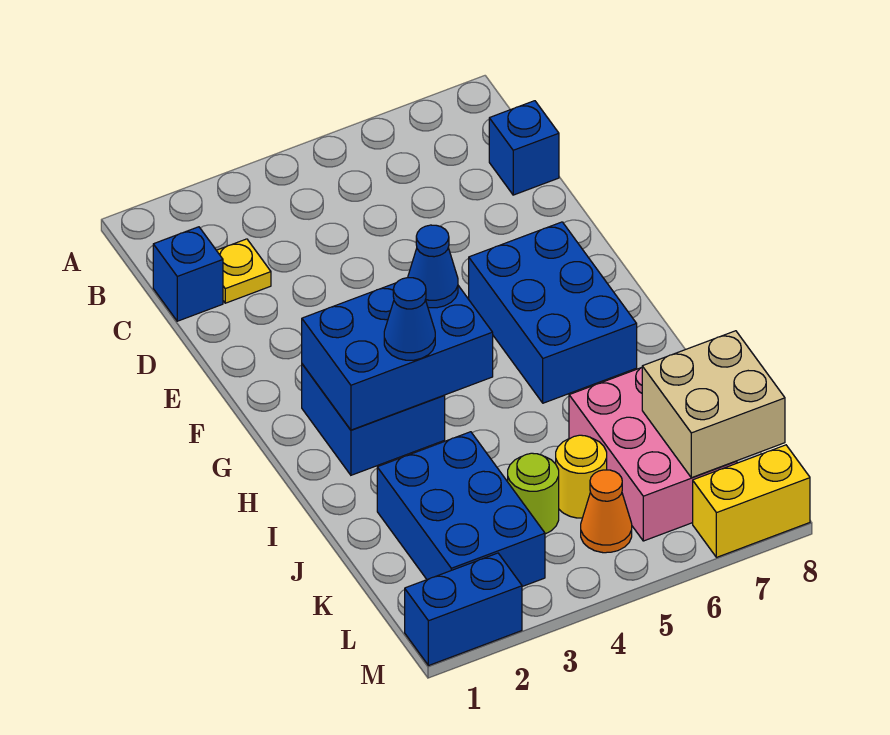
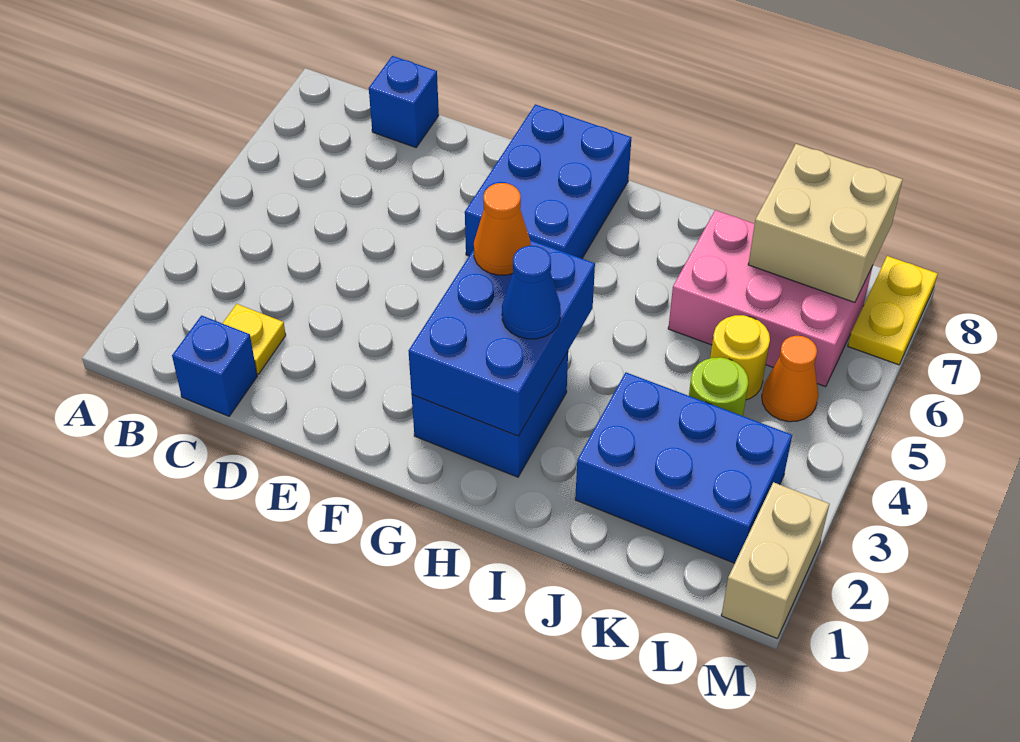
blue brick F6:H7 level 1 -> blue brick F6:G8 level 1
blue cone G4 level 3 -> orange cone G4 level 3
blue brick M1:M2 level 1 -> tan brick M1:M2 level 1
yellow brick M7:M8 level 1 -> yellow plate M7:M8 level 1

